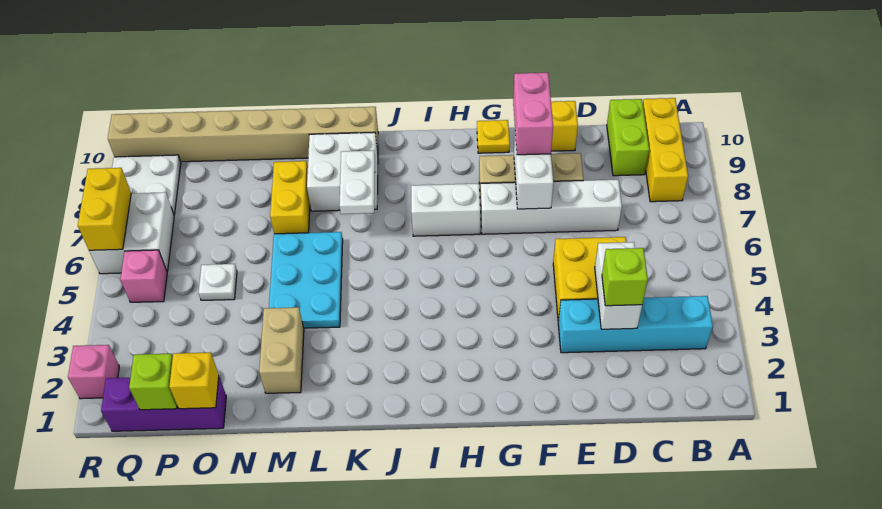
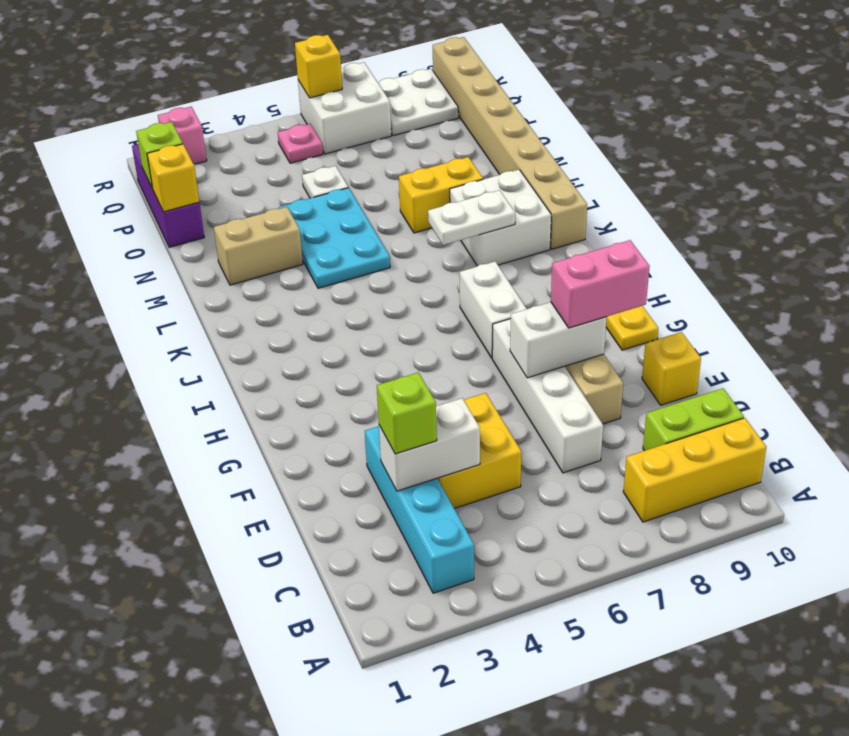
cyan plate L4:M6 level 1 -> cyan plate L4:N5 level 1
pink brick Q5 level 1 -> pink plate Q5 level 1
yellow brick R6:R7 level 2 -> yellow brick R6 level 2

